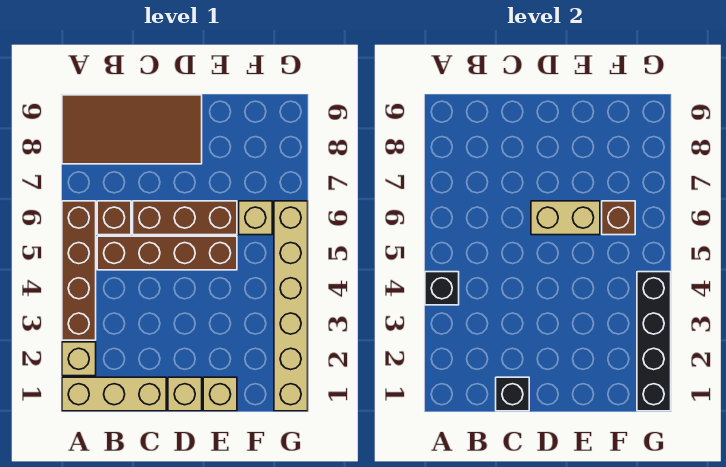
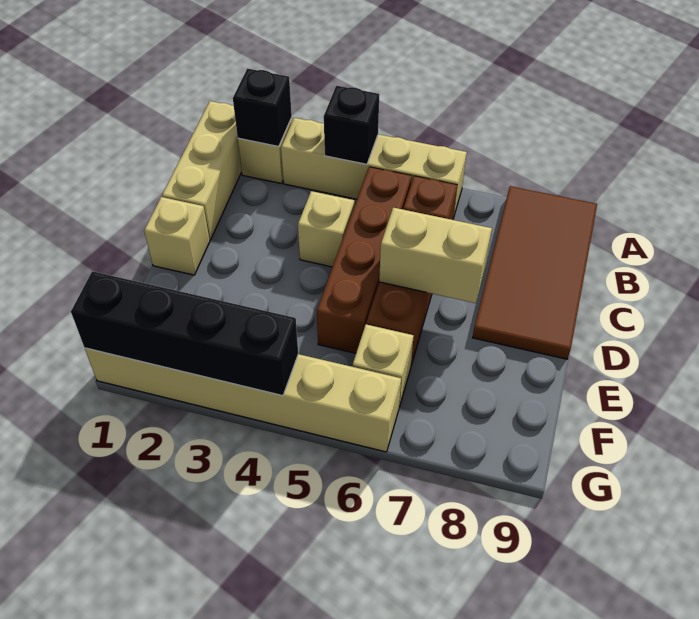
brown brick A3:A6 level 1 -> tan brick A3:A6 level 1
black brick C1 level 2 -> black brick A2 level 2
tan brick D6:E6 level 2 -> tan brick D6:D7 level 2
tan brick E1 level 1 -> tan brick C4 level 1
brown brick F6 level 2 -> none

